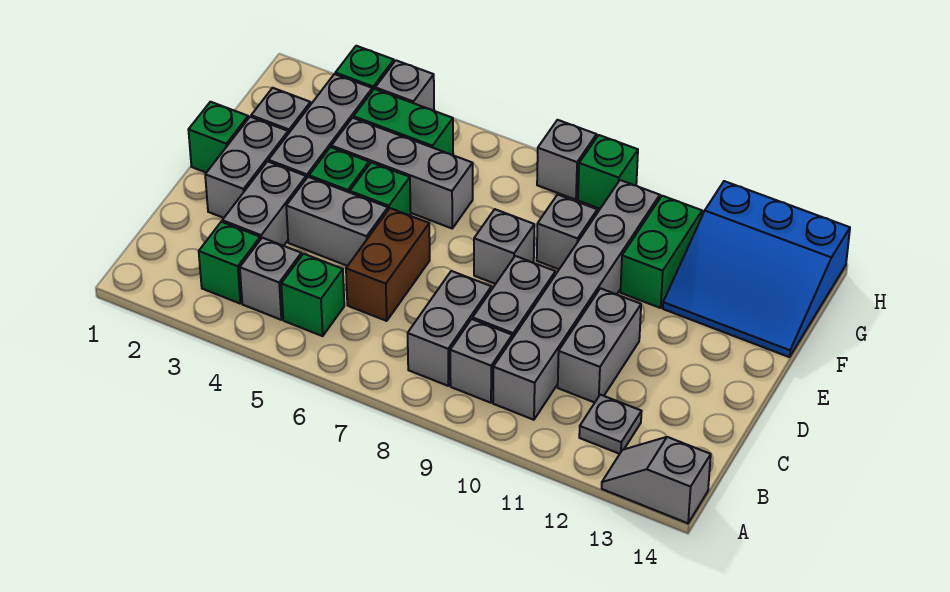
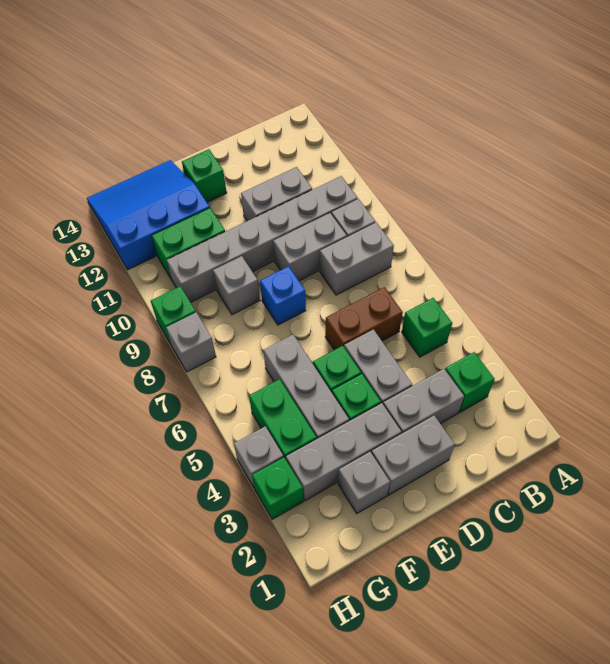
grey slope A13:A14 level 1 top 14 -> none
grey brick B4 level 1 -> none
grey plate B12 level 1 -> none
green brick E1 level 1 -> green brick E13 level 1
grey brick E8 level 1 -> blue brick E8 level 1
blue slope F12:H14 level 1 top H -> blue slope F12:H14 level 1 top 12

